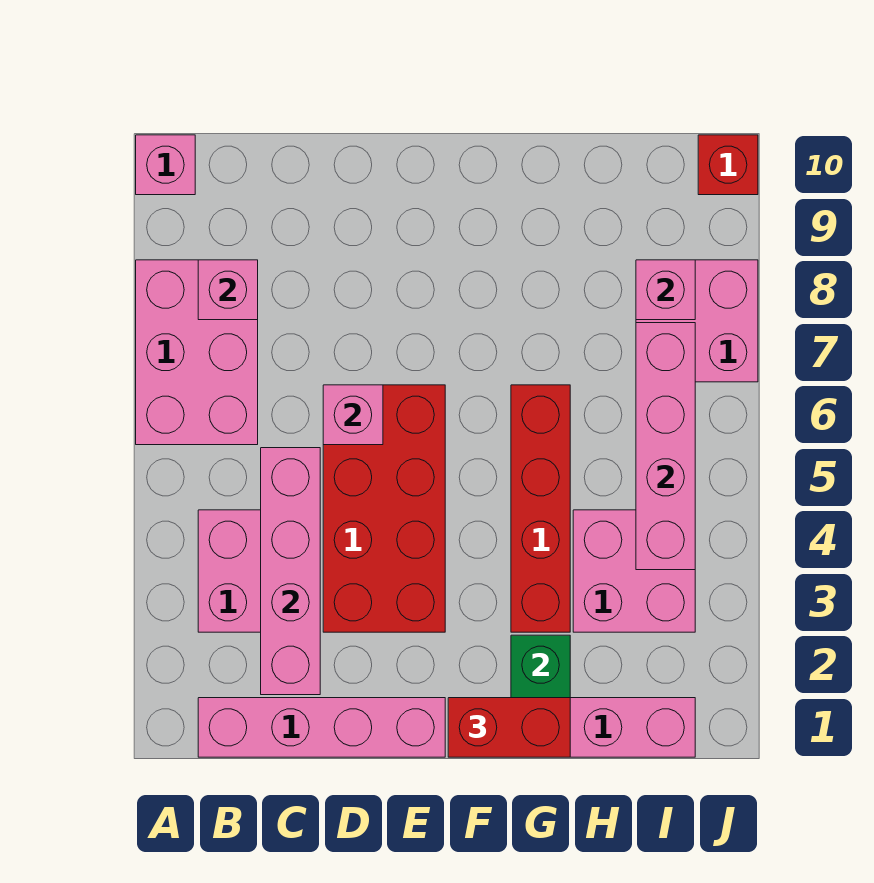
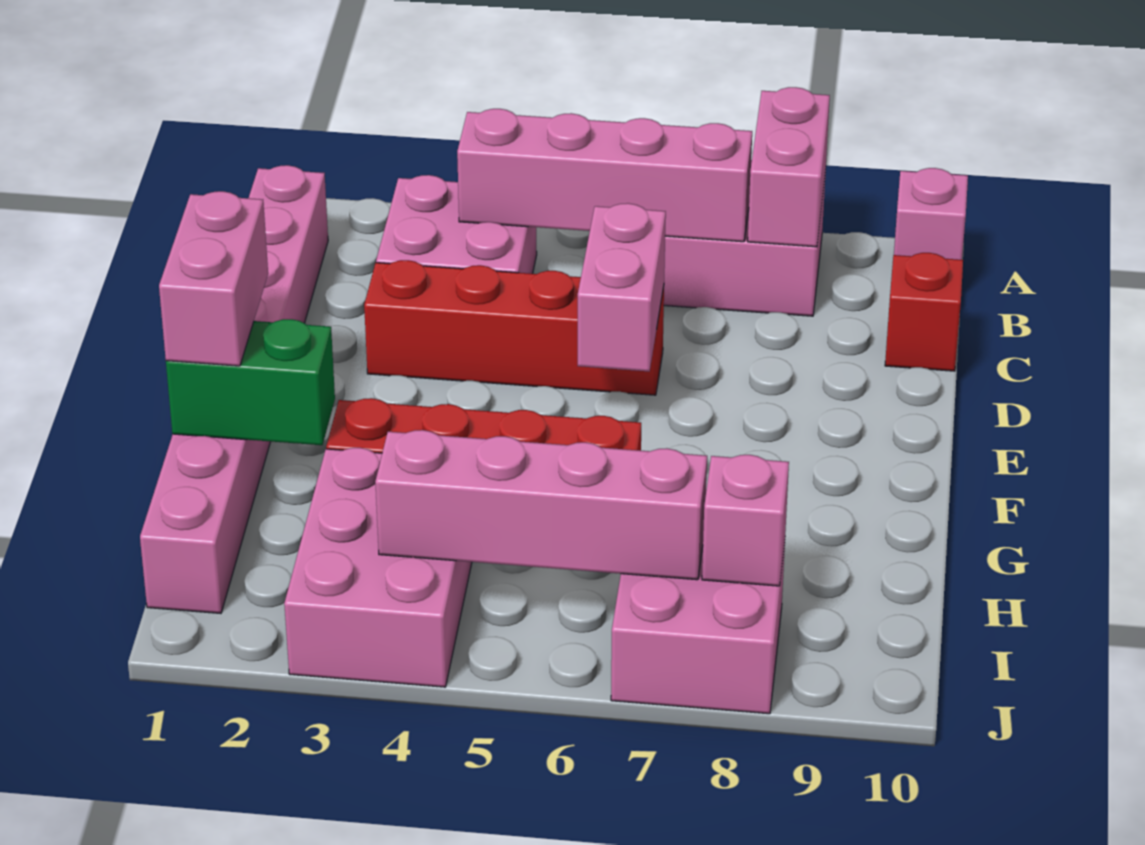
pink brick B8 level 2 -> pink brick A8:B8 level 2
pink brick C2:C5 level 2 -> pink brick B4:B7 level 2
red brick D3:E6 level 1 -> red brick D3:D6 level 1
pink brick D6 level 2 -> pink brick D6:E6 level 2
red brick F1:G1 level 3 -> pink brick F1:G1 level 3
pink brick H3:I4 level 1 -> pink brick H3:J4 level 1
red brick J10 level 1 -> red brick C10 level 1

